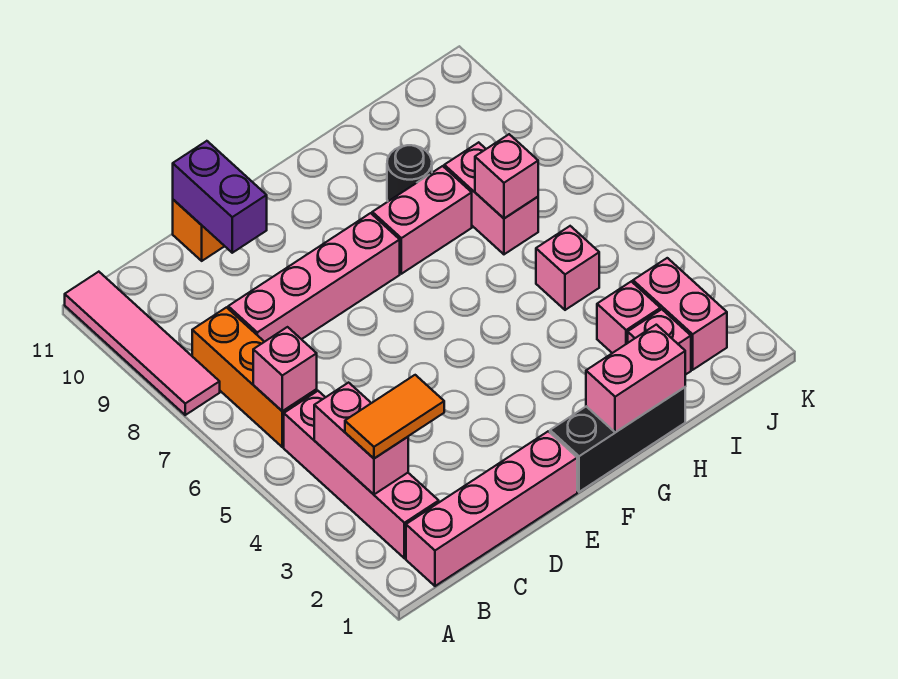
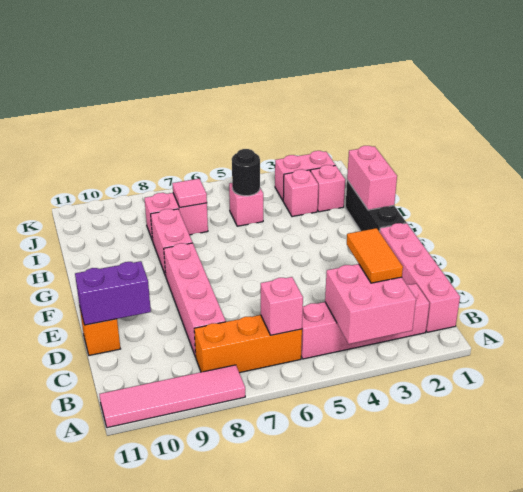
pink brick B3:B4 level 2 -> pink brick A3:B4 level 2
black round brick H9 level 1 -> black round brick I5 level 2
pink brick I7 level 2 -> pink tile I7 level 2

